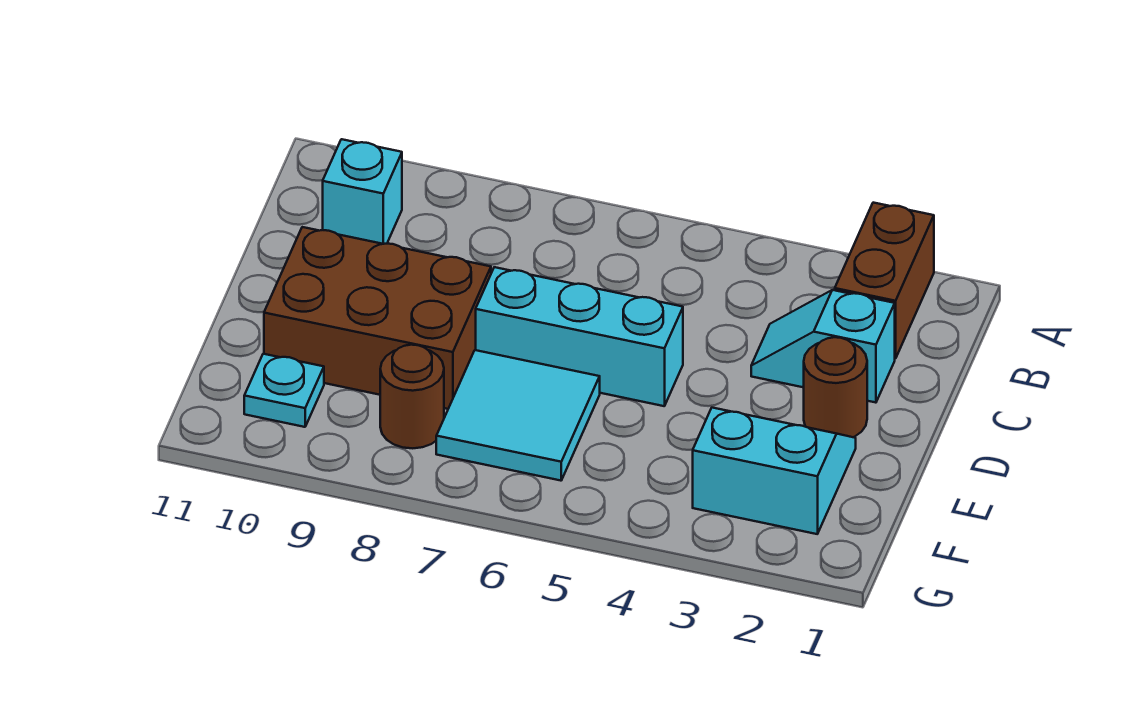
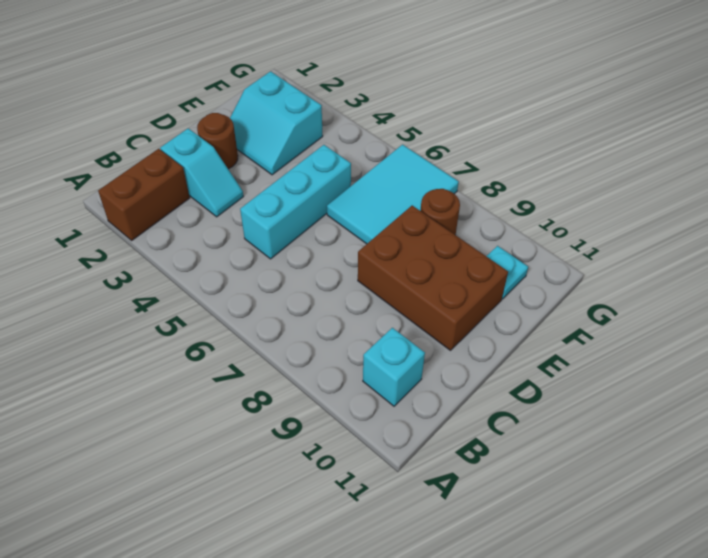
cyan brick D5:D7 level 1 -> cyan brick C5:E5 level 1
cyan tile E6:F7 level 1 -> cyan tile E6:G7 level 1

